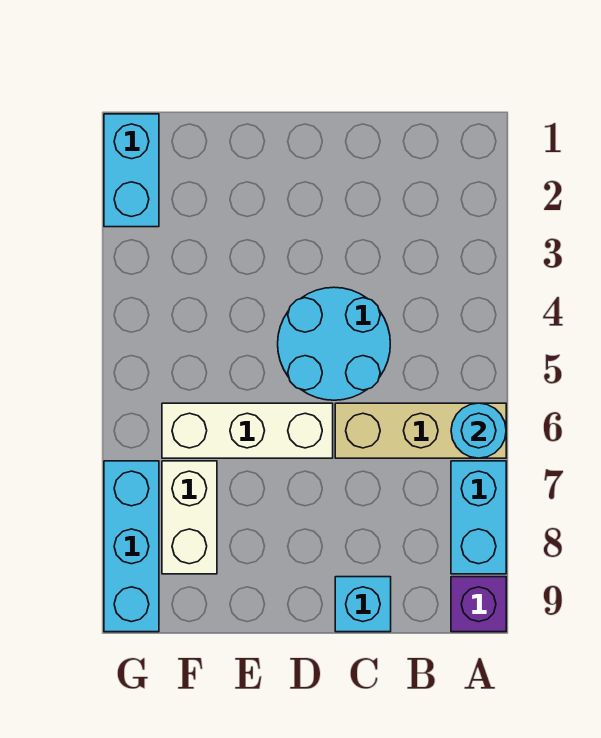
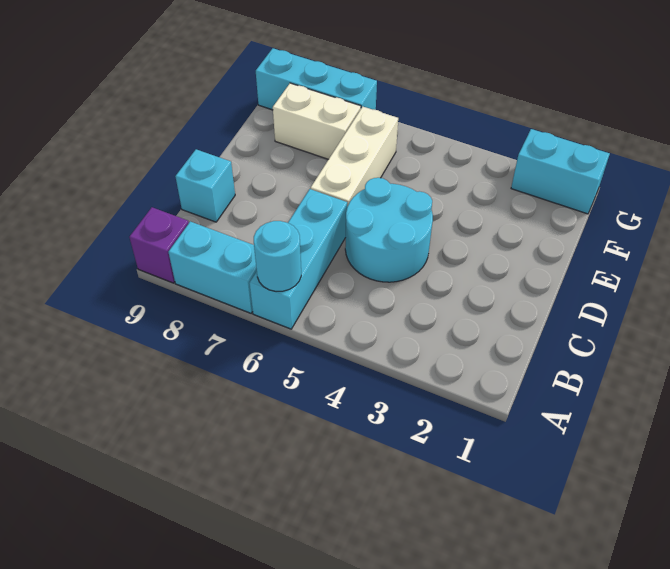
tan brick A6:C6 level 1 -> cyan brick A6:C6 level 1

